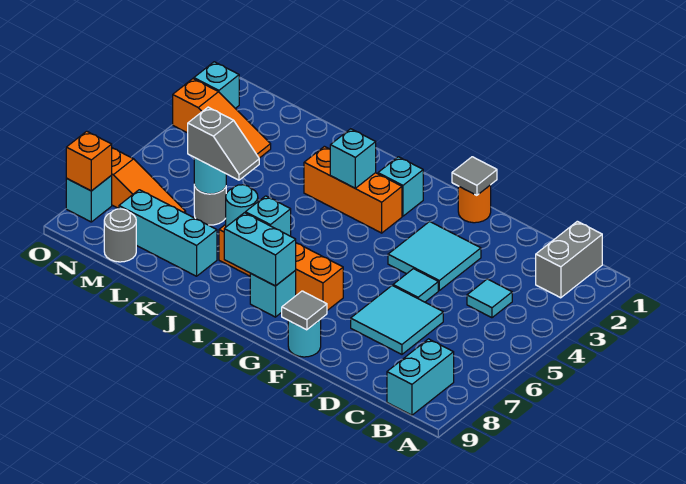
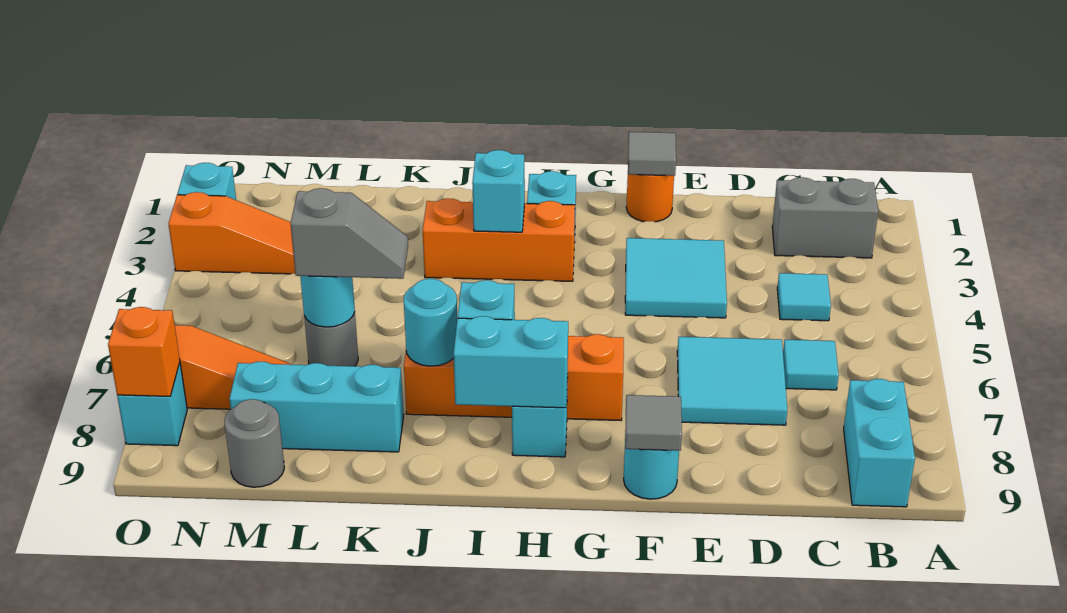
grey brick B1:B2 level 1 -> grey brick B2:C2 level 1
cyan tile E5 level 1 -> cyan tile C6 level 1

